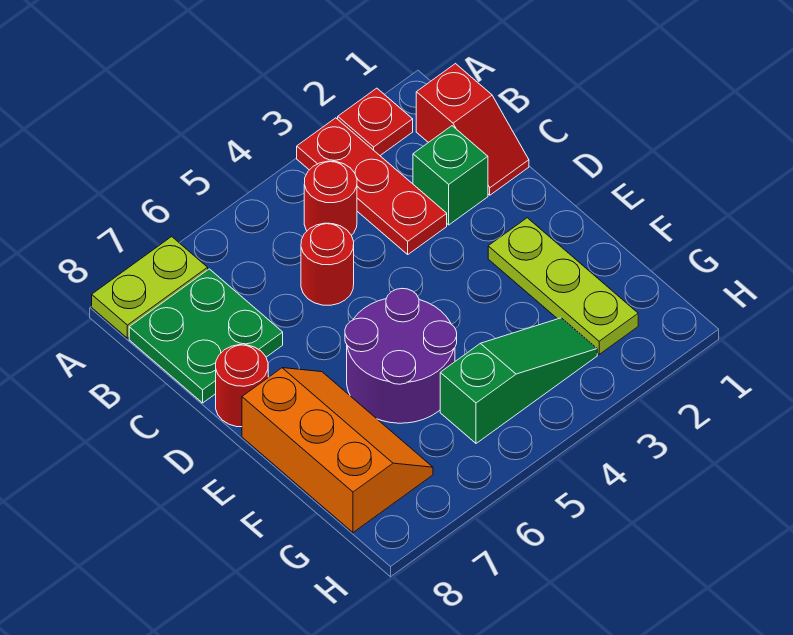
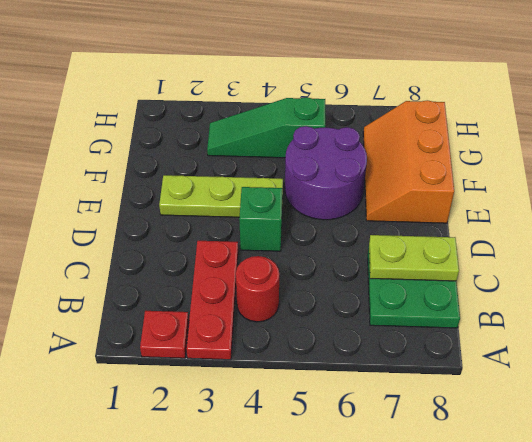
lime plate A7:A8 level 1 -> lime plate C7:C8 level 2
red slope B1:C1 level 1 top B -> none
green brick C2 level 1 -> green brick D4 level 1
red round brick C5 level 1 -> none
red round brick D8 level 1 -> none
lime plate E2:G2 level 1 -> lime plate E2:E4 level 1

